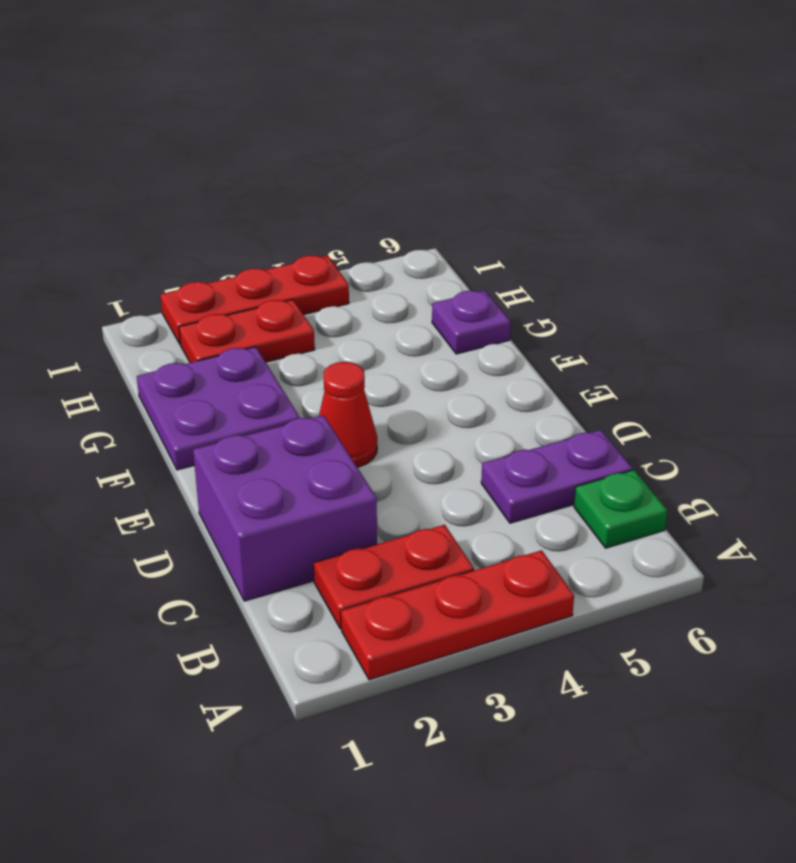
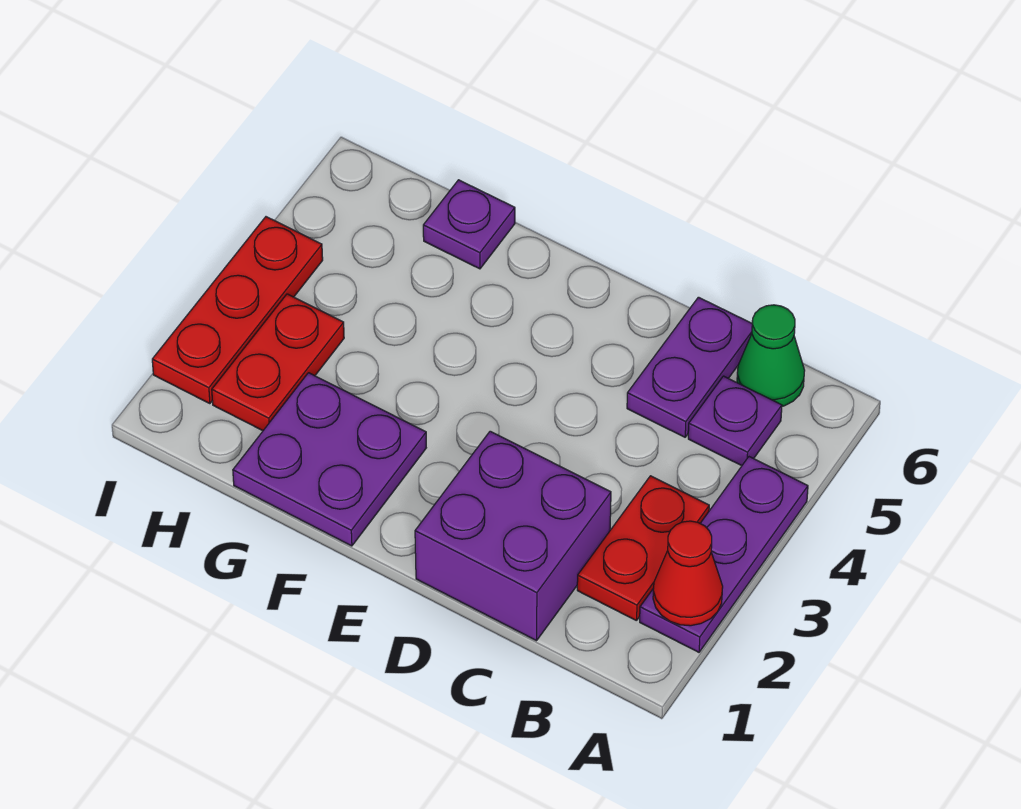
red plate A2:A4 level 1 -> purple plate A2:A4 level 1
none -> purple plate B5 level 1
green plate B6 level 1 -> green cone B6 level 1
red cone E3 level 1 -> red cone A2 level 2

